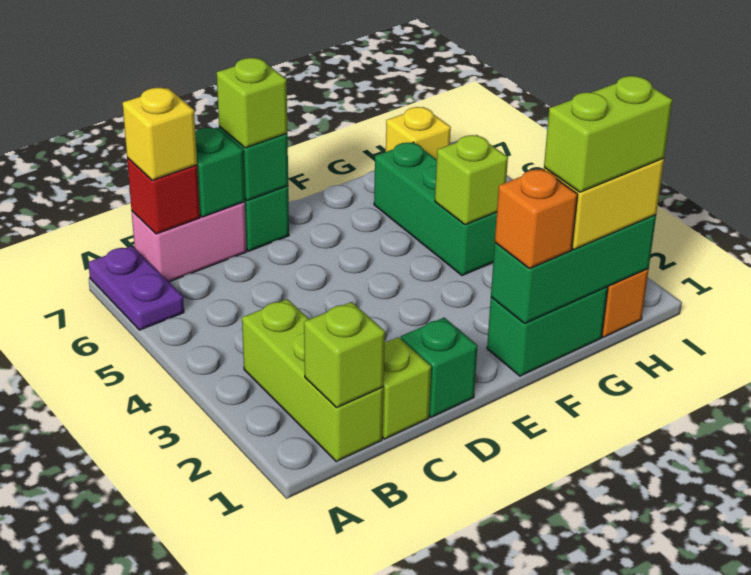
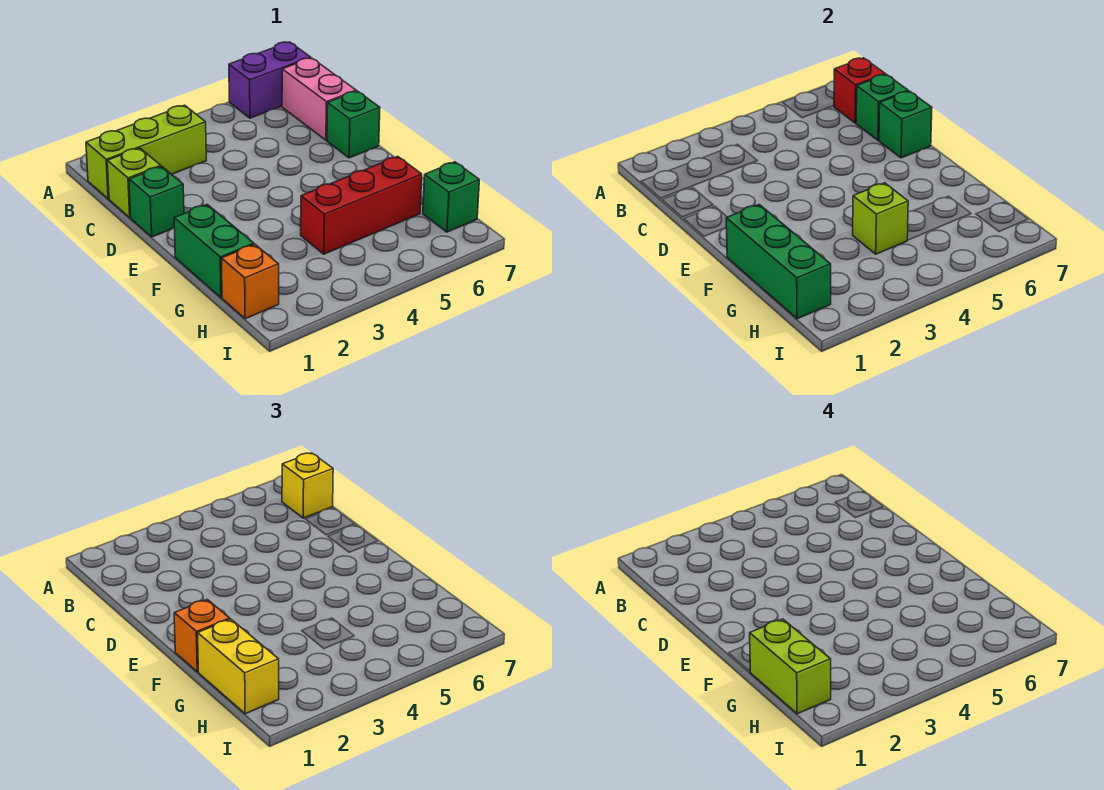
purple plate A6:A7 level 1 -> purple brick A6:A7 level 1
lime brick B1 level 2 -> none
lime brick D7 level 3 -> none
green brick G4:G6 level 1 -> red brick G4:G6 level 1
yellow brick H7 level 1 -> green brick H7 level 1

